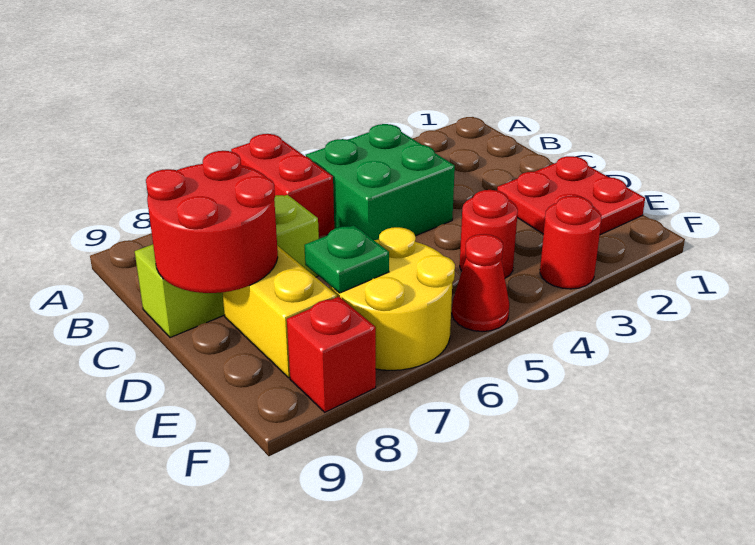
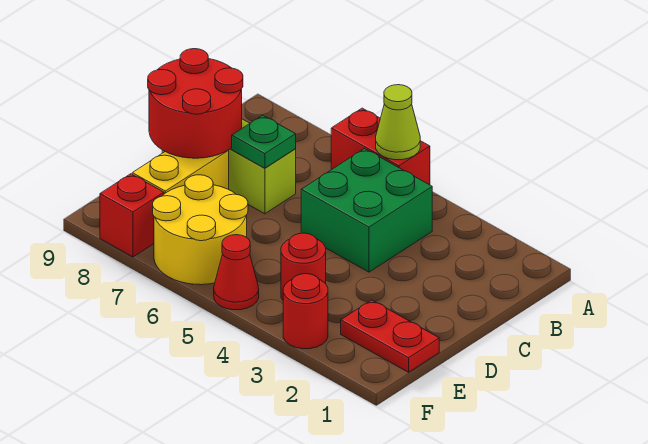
none -> lime cone A5 level 2
red brick A6:B6 level 1 -> red brick A5:A6 level 1
red plate D1:E2 level 1 -> red plate E1:E2 level 1
green plate E7 level 2 -> green plate C7 level 2

